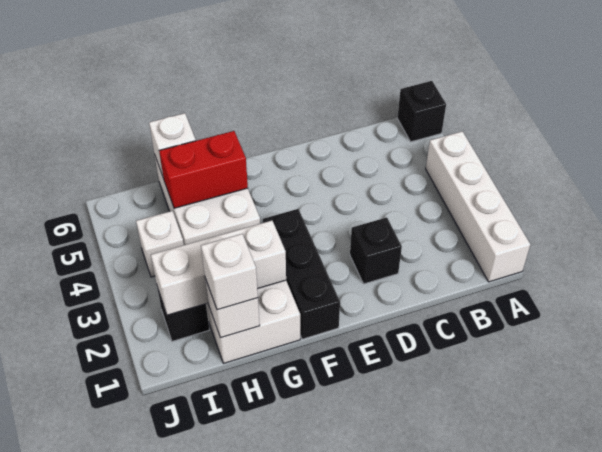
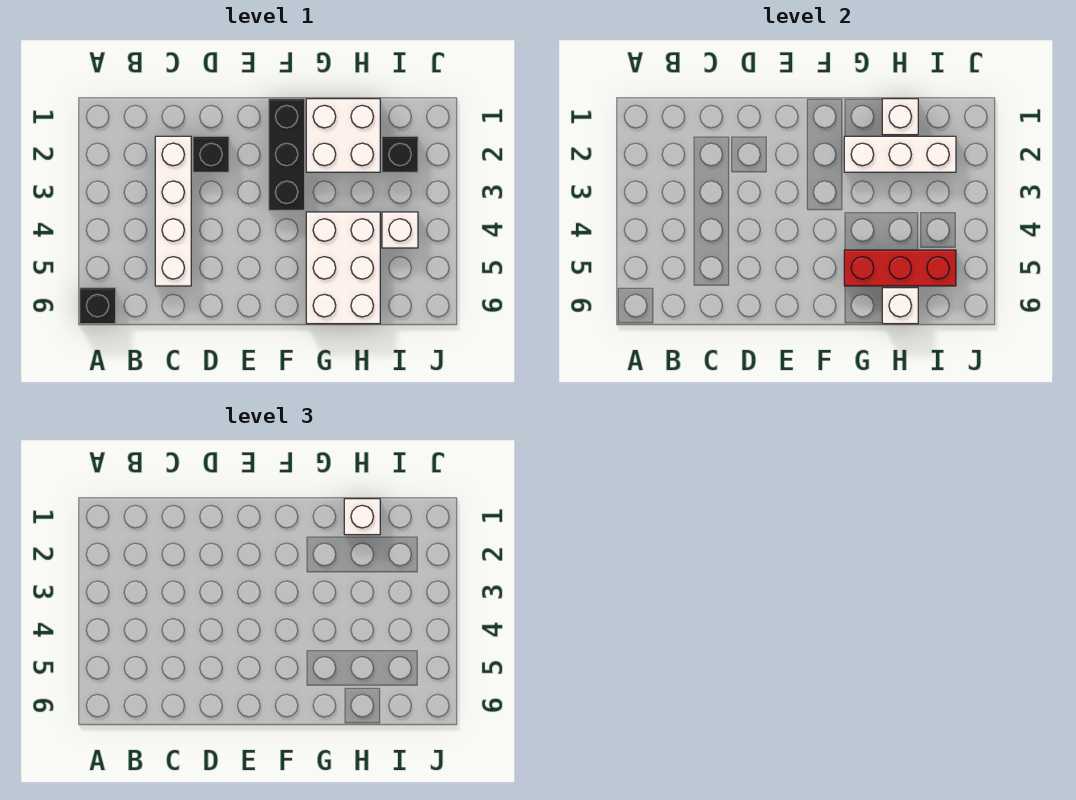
white brick A1:A4 level 1 -> white brick C2:C5 level 1
red brick G5:H5 level 2 -> red brick G5:I5 level 2

